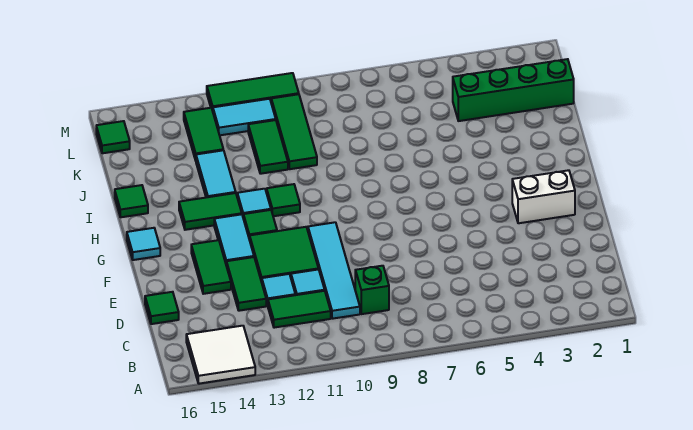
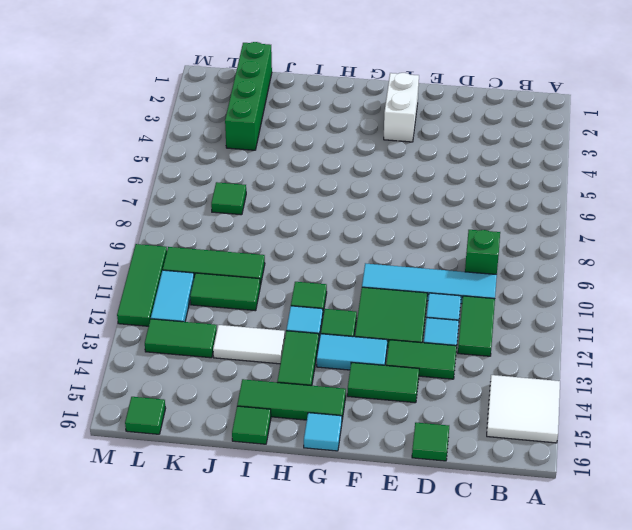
none -> green tile G15:I15 level 1
cyan tile I13:J13 level 1 -> white tile I13:J13 level 1
none -> green tile K7 level 1

